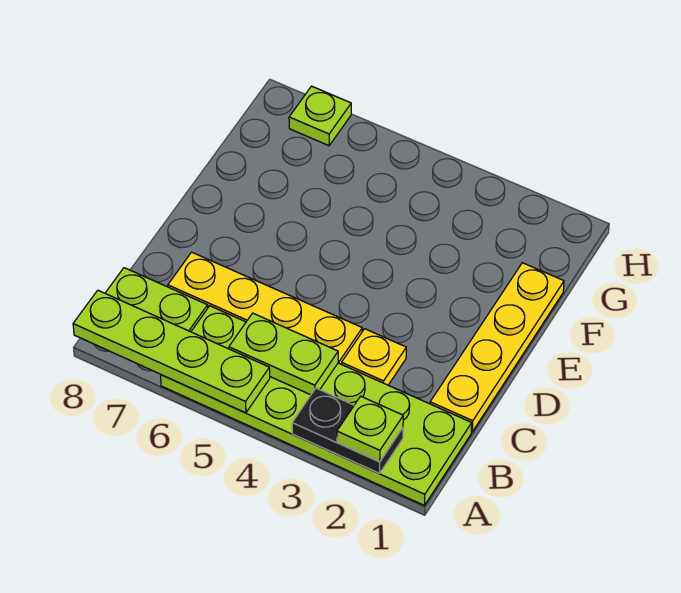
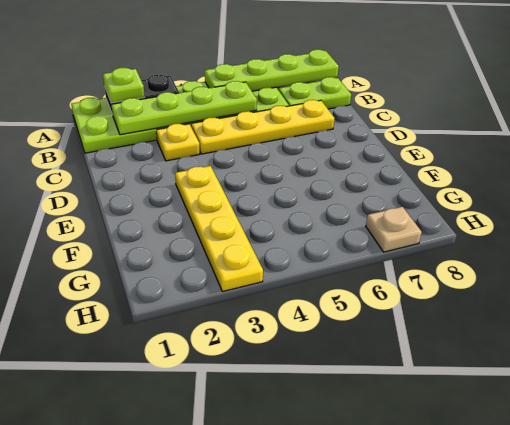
lime plate B4:B5 level 2 -> lime plate B2:B5 level 2
yellow plate C1:F1 level 1 -> yellow plate E3:H3 level 1
lime plate H7 level 1 -> tan plate H7 level 1

